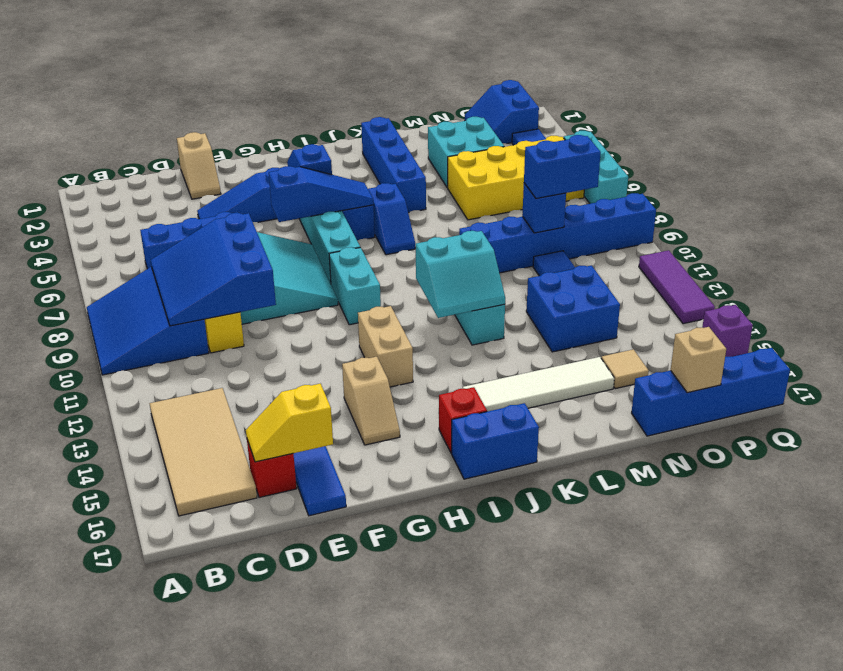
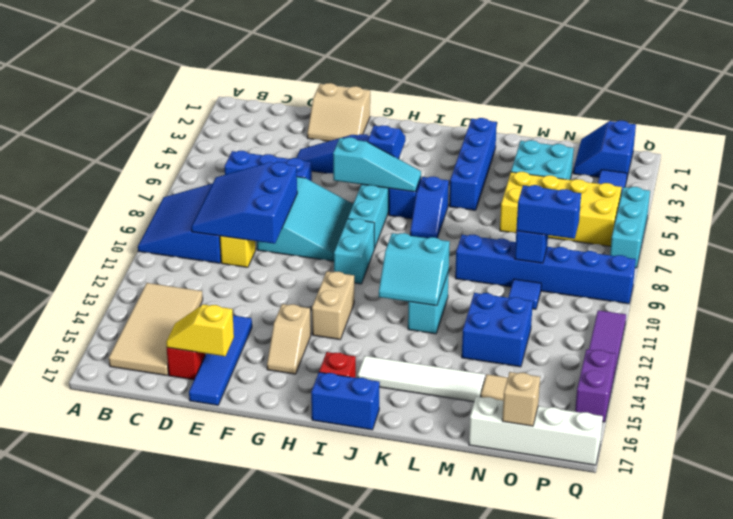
tan slope E1:E2 level 1 top 1 -> tan slope E1:F2 level 1 top 1
blue slope G6:I6 level 2 top G -> cyan slope G6:I6 level 2 top G
blue brick N17:Q17 level 1 -> white brick N17:Q17 level 1
purple brick Q15 level 1 -> purple brick Q14:Q15 level 1

